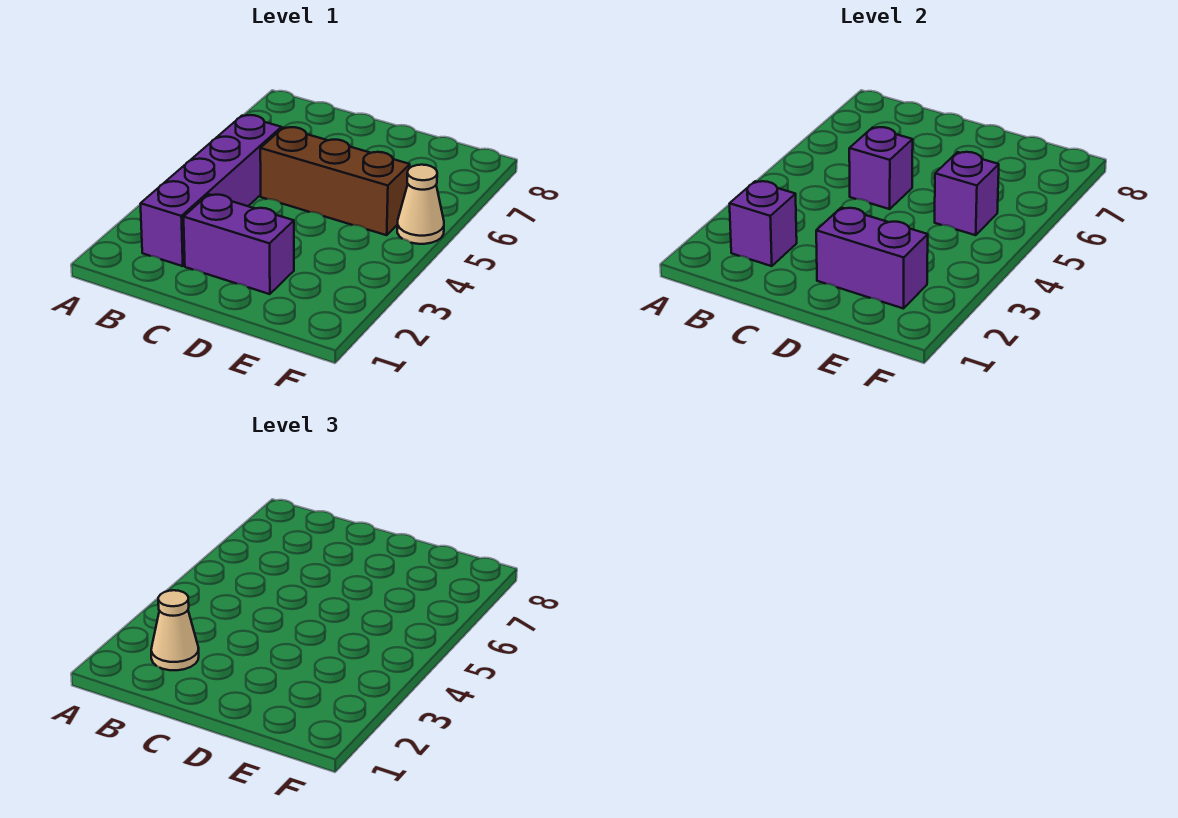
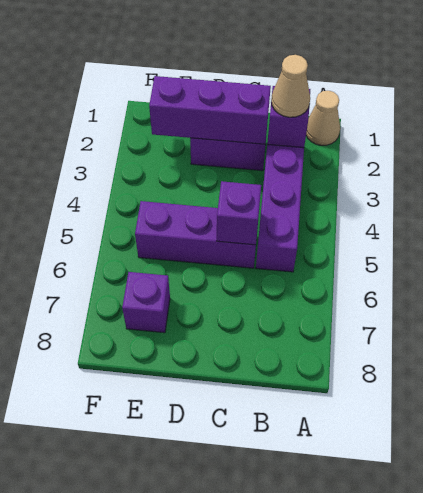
brown brick C5:E5 level 1 -> purple brick C5:E5 level 1
purple brick D2:E2 level 2 -> purple brick C2:E2 level 2
purple brick E5 level 2 -> purple brick E7 level 1
tan cone F5 level 1 -> tan cone A1 level 1

